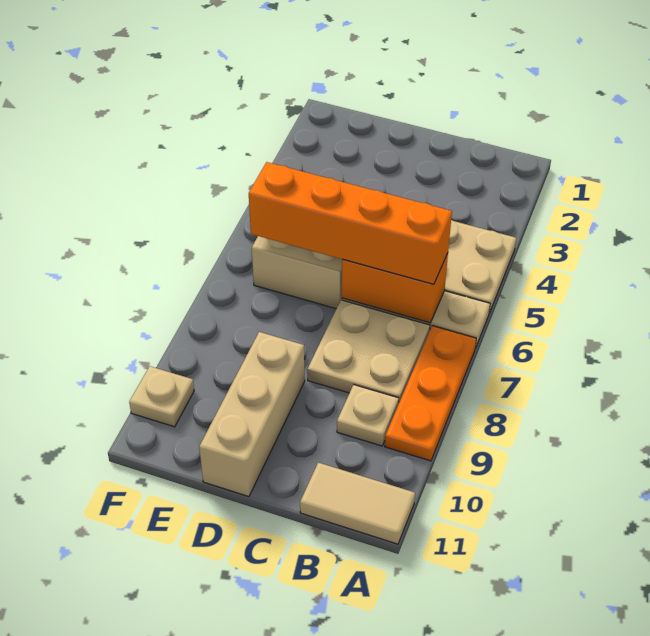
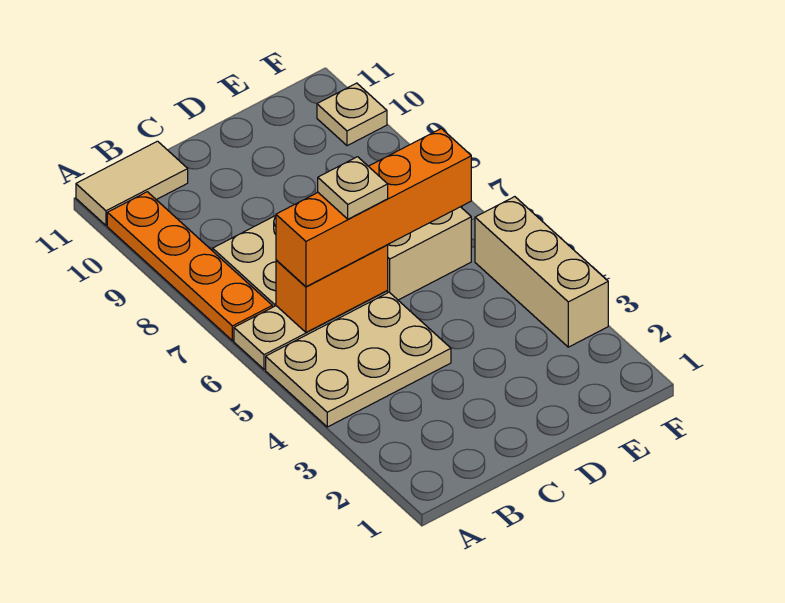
orange plate A7:A9 level 1 -> orange plate A7:A10 level 1
tan plate B9 level 1 -> tan plate C6 level 4
tan brick D9:D11 level 1 -> tan brick F3:F5 level 1

